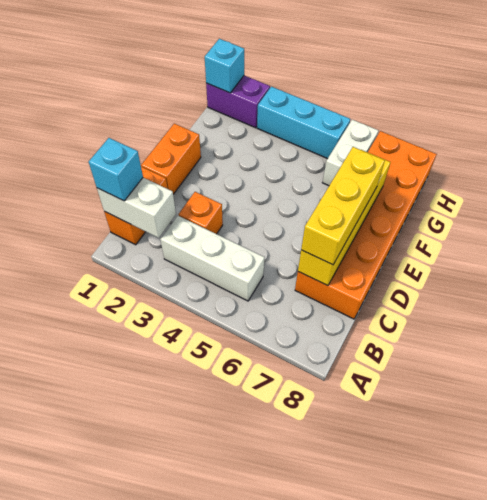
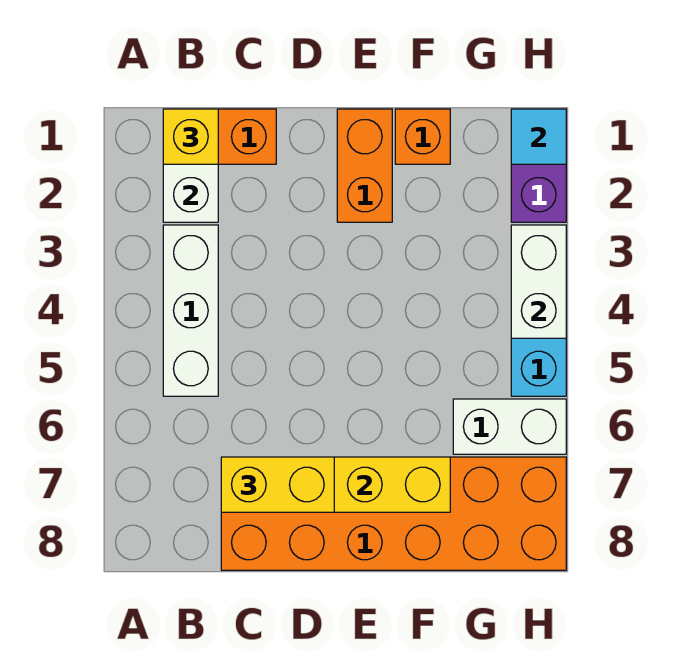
cyan brick B1 level 3 -> yellow brick B1 level 3
orange brick C3 level 1 -> orange brick F1 level 1
yellow brick C7:E7 level 3 -> yellow brick C7:D7 level 3
orange brick D1:E1 level 1 -> orange brick E1:E2 level 1
cyan brick H1 level 2 -> cyan tile H1 level 2
none -> white brick H3:H4 level 2

